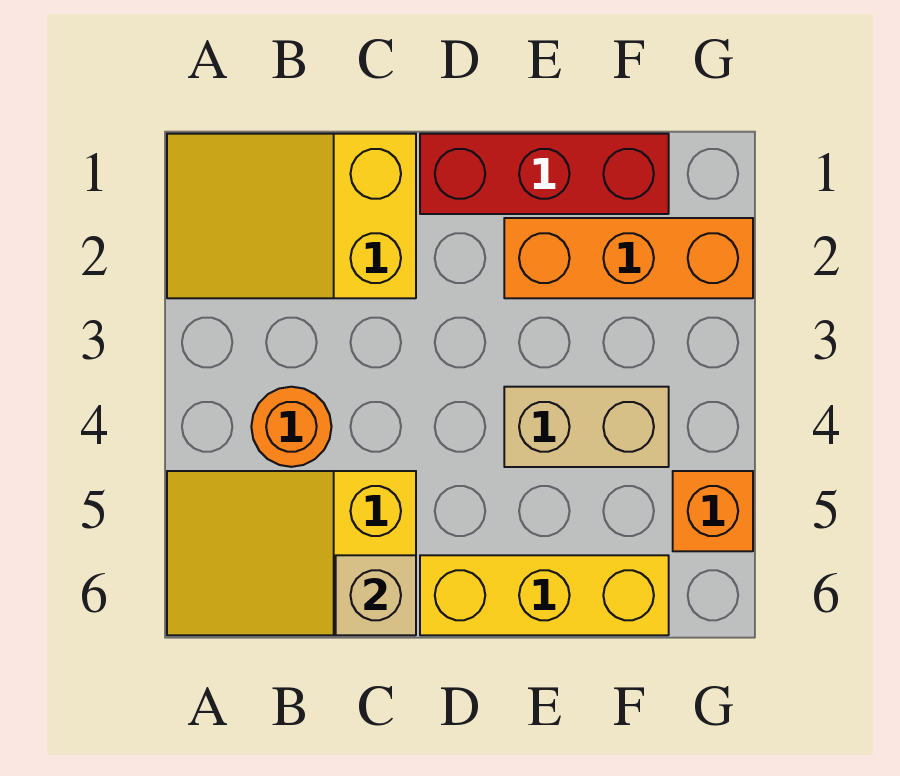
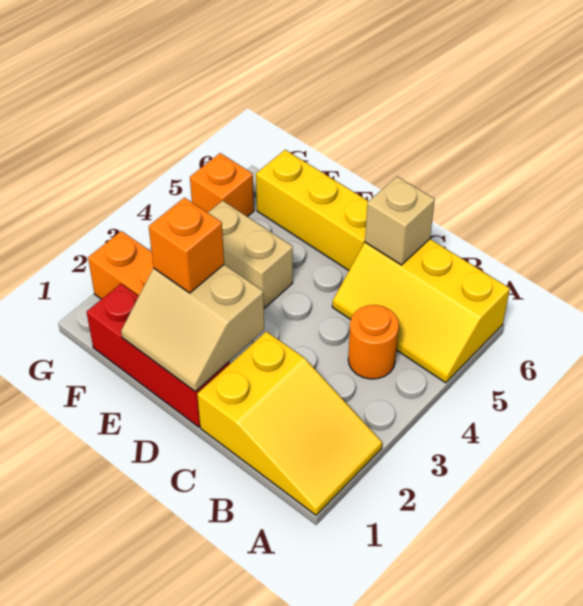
yellow slope A5:C6 level 1 top C -> yellow slope A5:C6 level 1 top 6
none -> tan slope D1:E2 level 2 top 2
none -> orange brick E2 level 3

